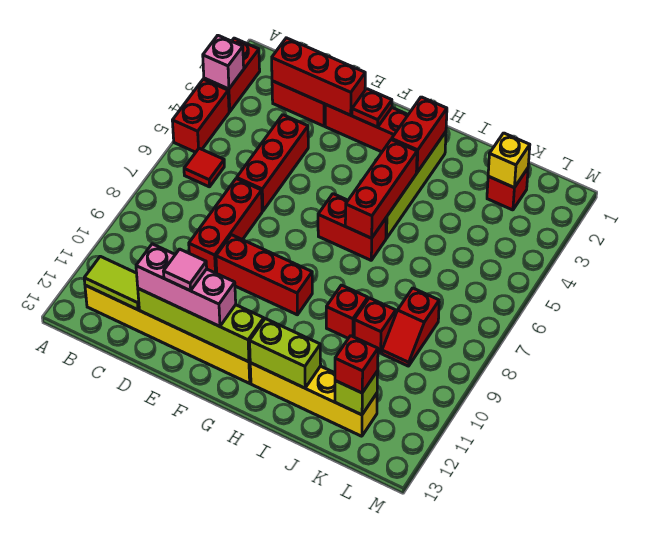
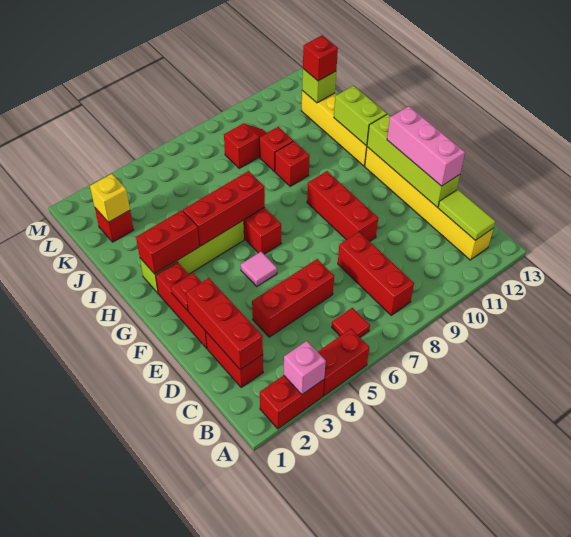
red brick D7:D9 level 1 -> red brick B8:D8 level 1
pink tile E12 level 4 -> pink tile F5 level 1

